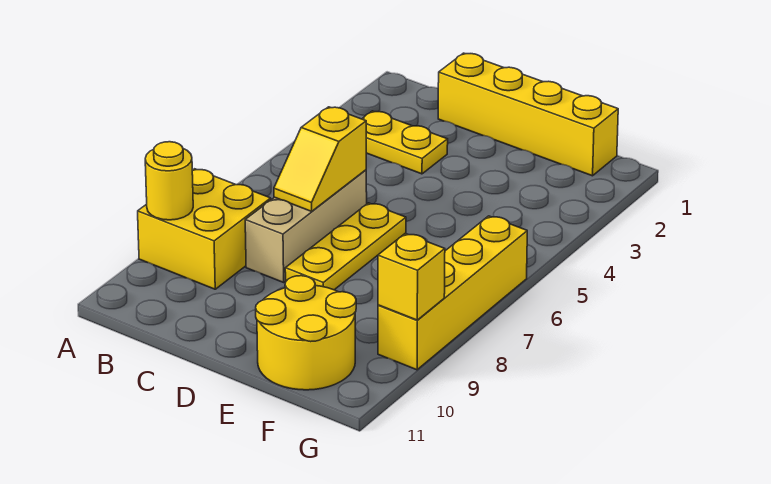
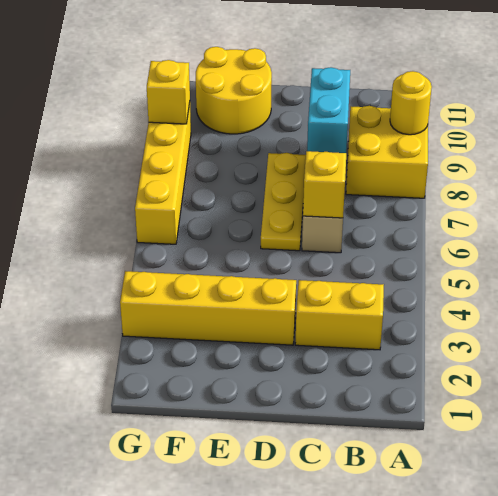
yellow plate B3:C3 level 1 -> yellow brick B3:C3 level 1
yellow brick C1:F1 level 1 -> yellow brick D3:G3 level 1
none -> cyan brick C8:C9 level 2

